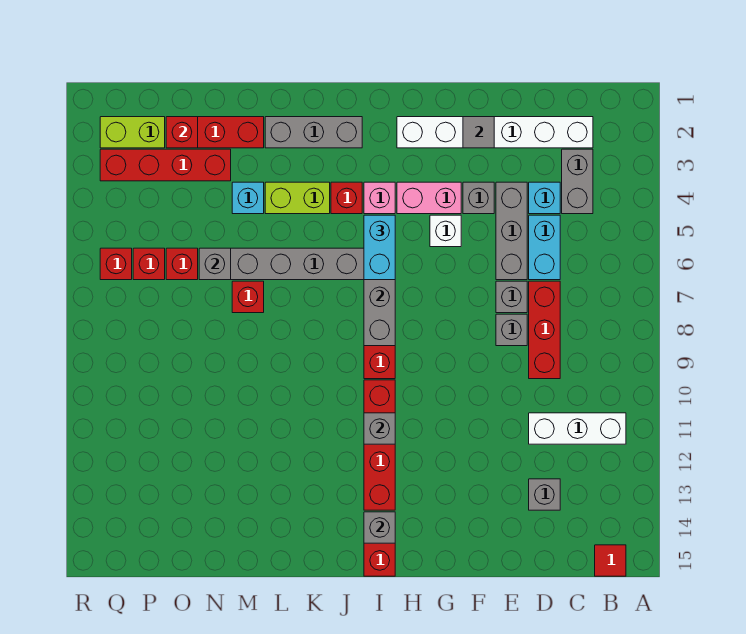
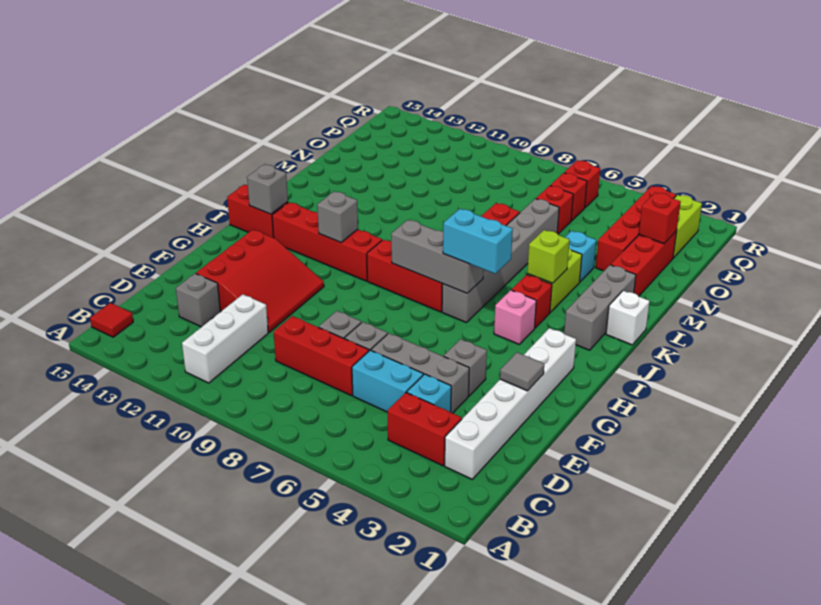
grey brick C3:C4 level 1 -> red brick C3:C4 level 1
none -> red slope E11:G13 level 1 top 13
pink brick G4:H4 level 1 -> none
white brick G5 level 1 -> white brick K1 level 1
none -> lime brick K4 level 2
grey brick N6 level 2 -> none

